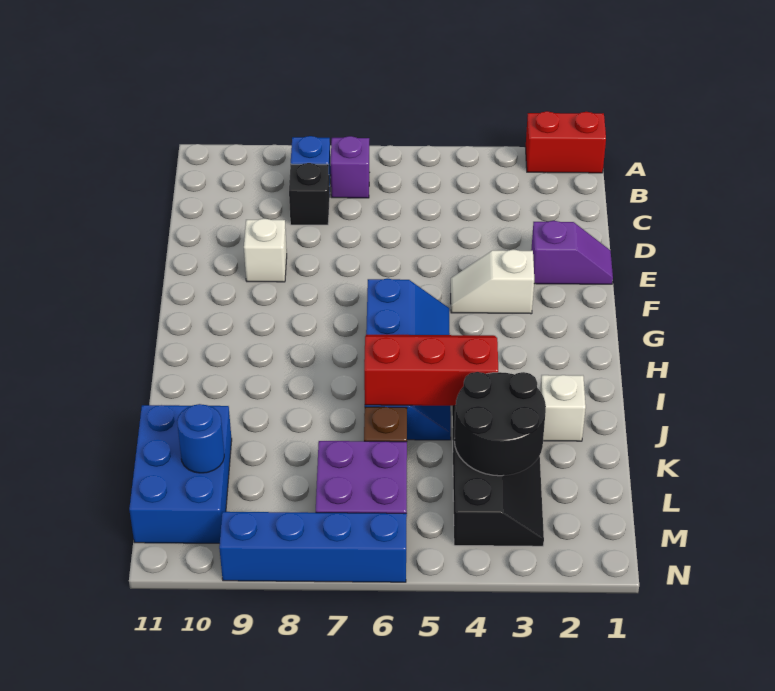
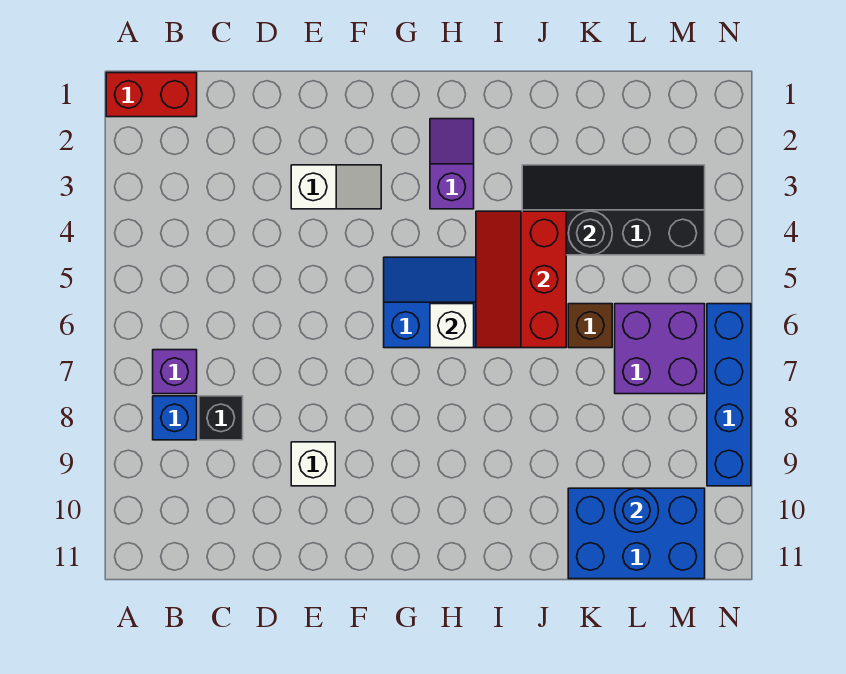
red brick A1:A2 level 1 -> red brick A1:B1 level 1
purple slope E1:E2 level 1 top 2 -> purple slope H2:H3 level 1 top 3
white slope F3:F4 level 1 top 3 -> white slope E3:F3 level 1 top E
white brick J2 level 1 -> white brick H6 level 2
black round brick K3:L4 level 2 -> black round brick K4 level 2

